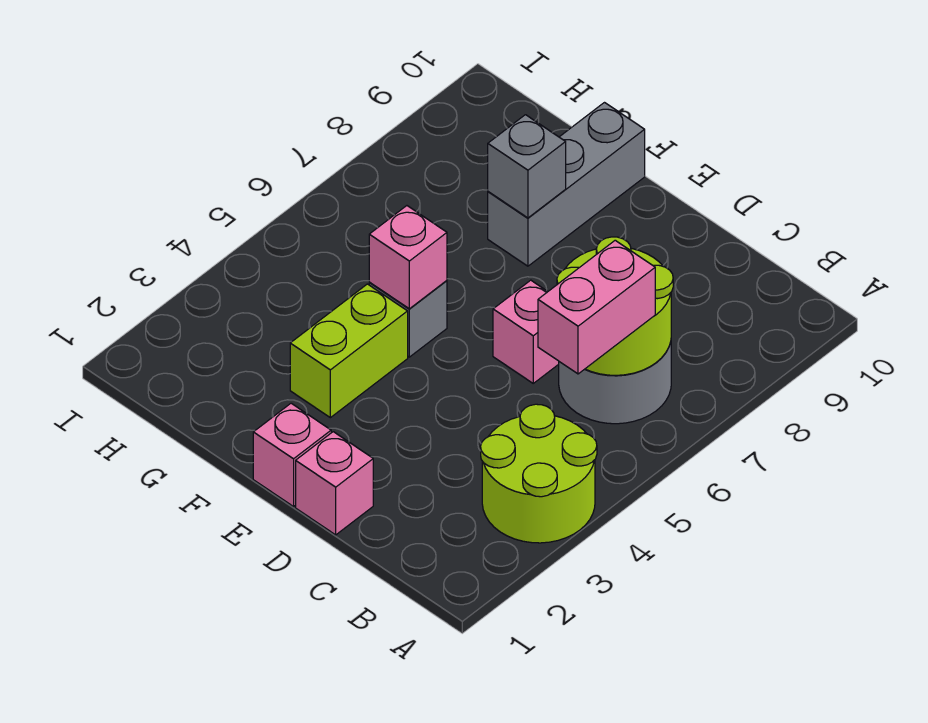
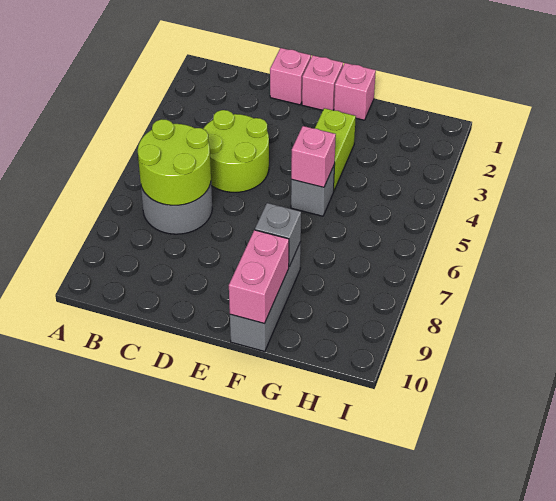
lime round brick A3:B4 level 1 -> lime round brick C4:D5 level 1
pink brick B5:B6 level 3 -> pink brick F9:F10 level 2
pink brick D6 level 1 -> pink brick F1 level 1

